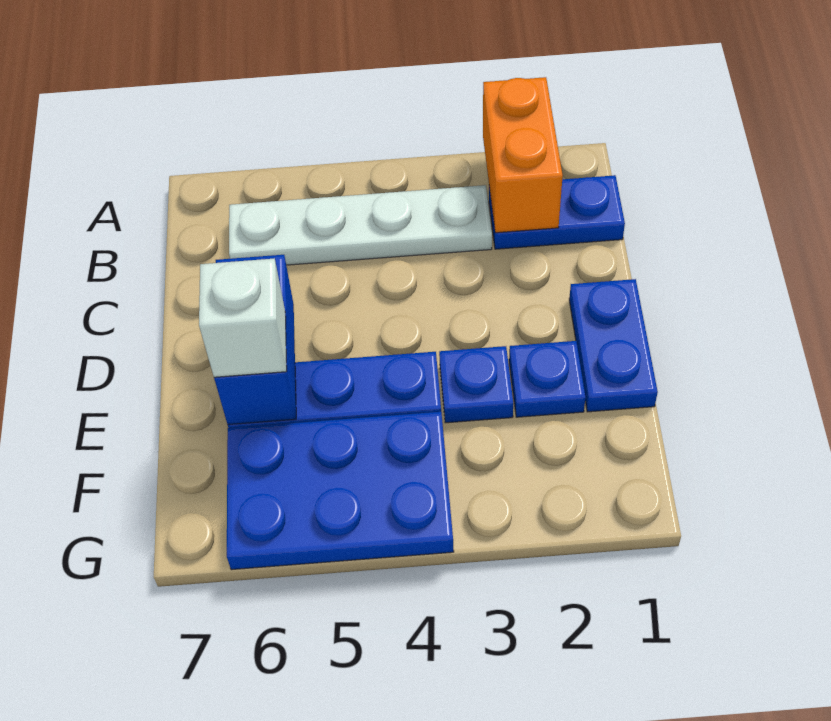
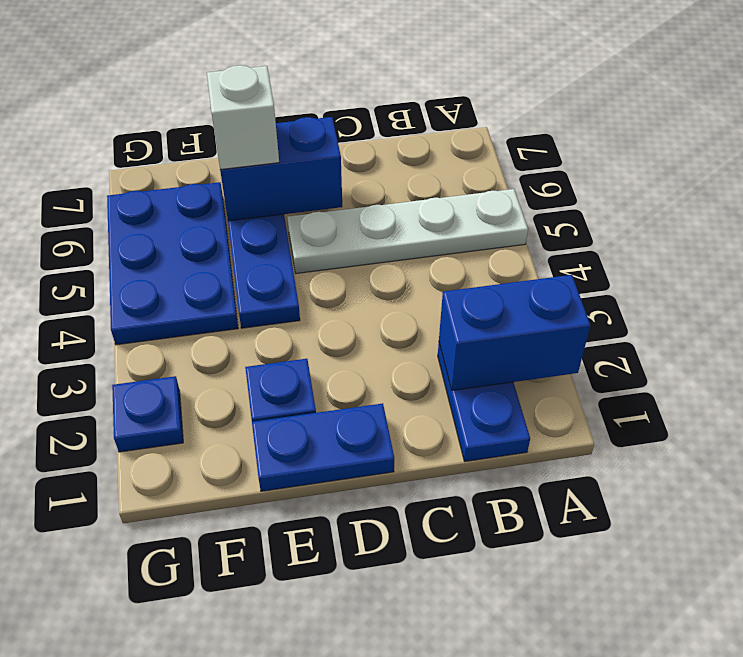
orange brick A2:B2 level 2 -> blue brick A2:B2 level 2
white plate B3:B6 level 1 -> white plate A5:D5 level 1
blue plate E3 level 1 -> blue plate G2 level 1

